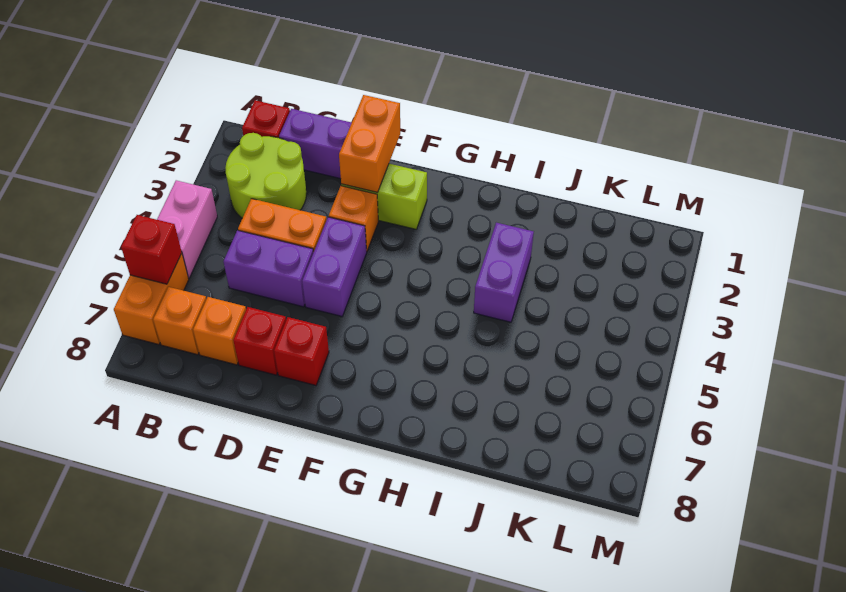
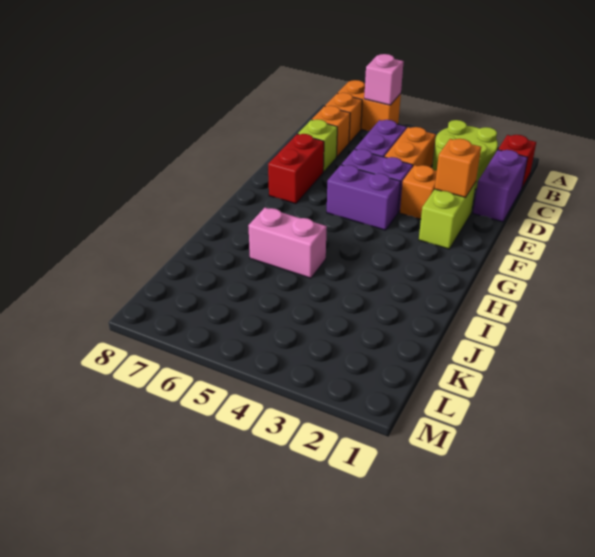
pink brick A4:A5 level 1 -> pink brick I5:I6 level 1
red brick A6 level 2 -> pink brick A6 level 2
red brick D7 level 1 -> lime brick D7 level 1
orange brick E1:E2 level 2 -> orange brick E2 level 2
red brick E7 level 1 -> red brick E7:F7 level 1
purple brick I3:I4 level 1 -> purple brick F4:F5 level 1

